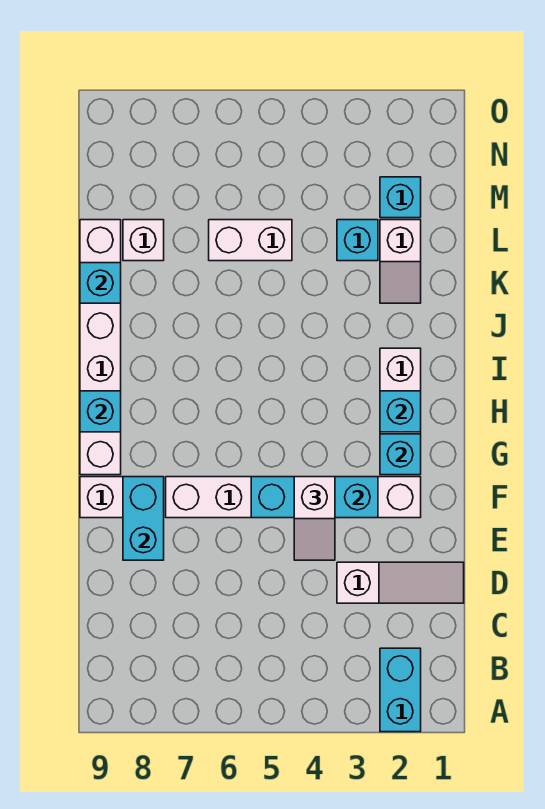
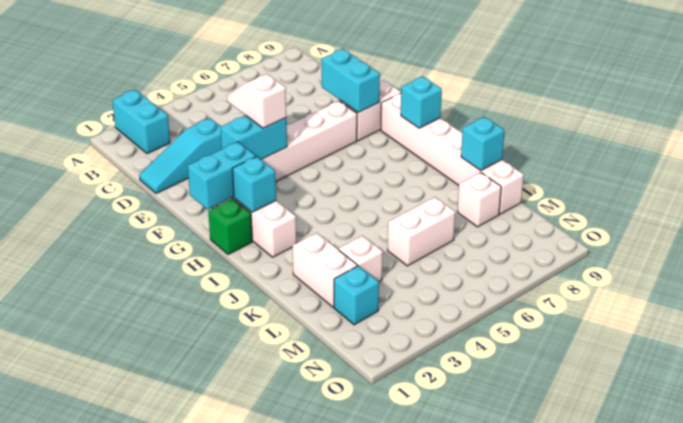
white slope D1:D3 level 1 top 3 -> cyan slope D1:D3 level 1 top 3
cyan brick F3:F5 level 2 -> cyan brick F3:F4 level 2
cyan brick G2 level 2 -> cyan brick G1:G2 level 2
none -> green brick H1 level 1
white slope K2:L2 level 1 top L -> white brick K2:L2 level 1
cyan brick L3 level 1 -> white brick L3 level 1

